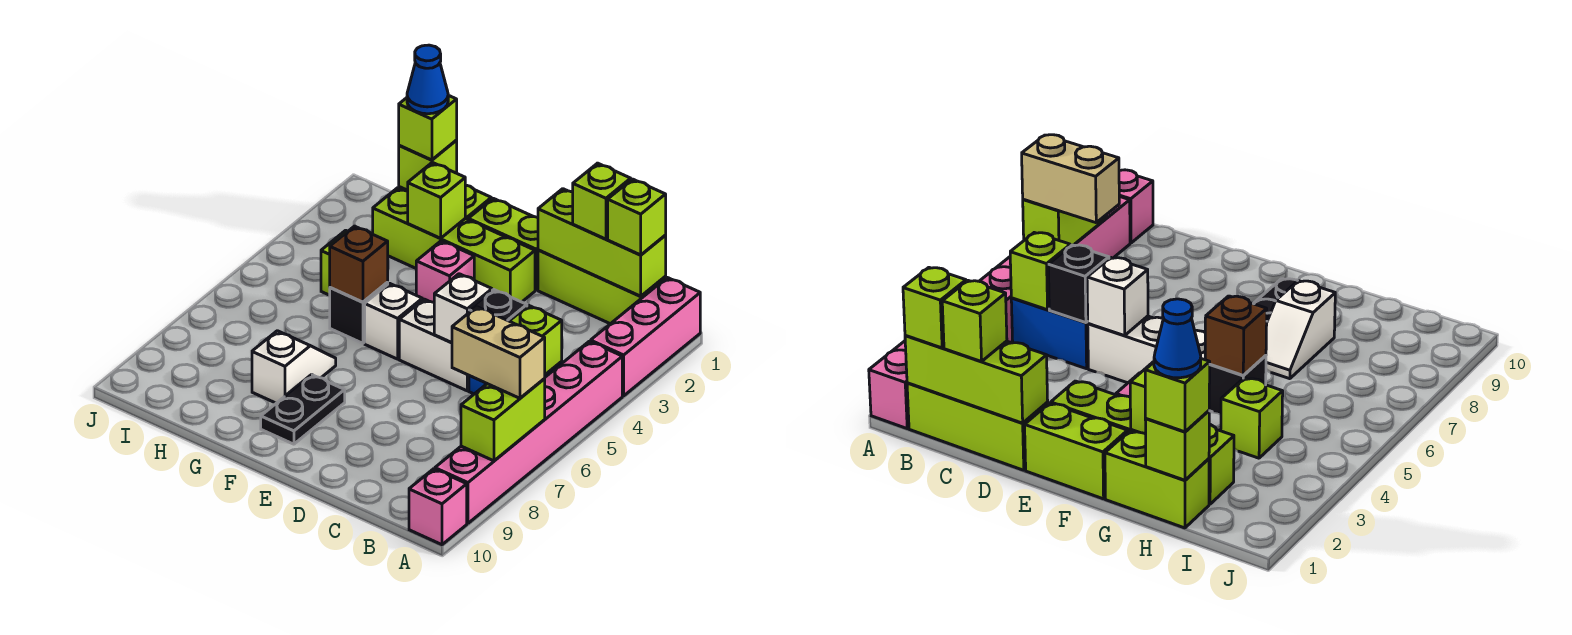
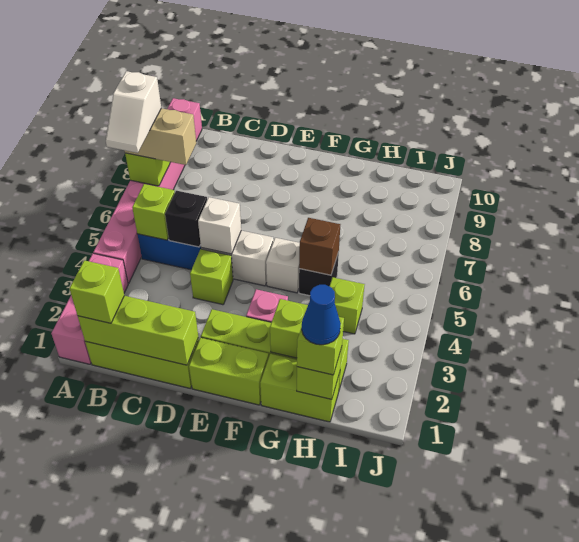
lime brick C1 level 3 -> lime brick D4 level 1
black plate F8:F9 level 1 -> none
white slope G7:G8 level 1 top 8 -> white slope A6:A7 level 4 top 7

